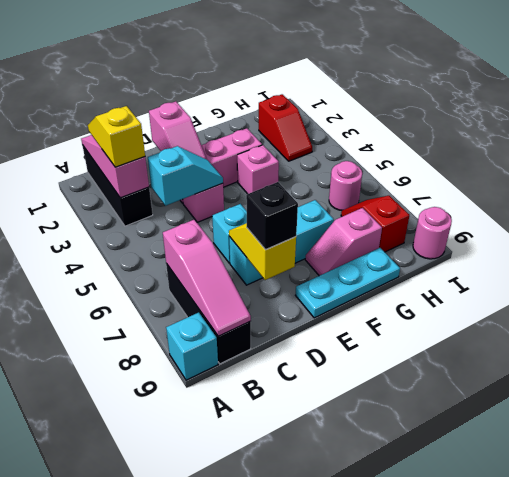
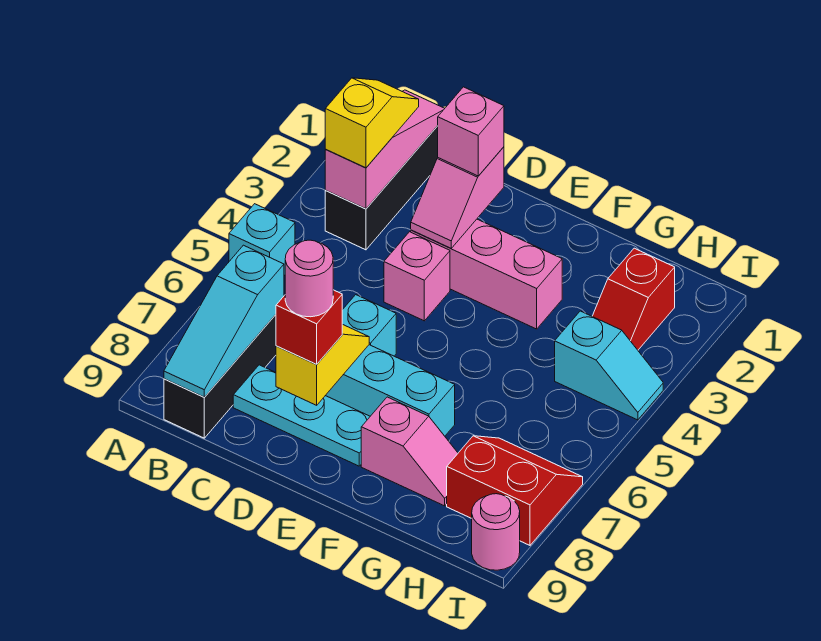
cyan brick A9 level 1 -> cyan brick A5 level 1
pink slope B7:B9 level 2 top 7 -> cyan slope B7:B9 level 2 top 7
cyan slope C4:D4 level 2 top C -> cyan slope H4:I4 level 1 top H
black brick D8 level 3 -> red brick D8 level 3
cyan plate E9:G9 level 1 -> cyan plate C8:E8 level 1
pink brick F4 level 1 -> pink brick D2 level 3
pink slope F8:G8 level 1 top G -> pink slope F8:G8 level 1 top F
pink round brick H6 level 1 -> pink round brick D8 level 4
red slope H7:H8 level 1 top 8 -> red slope H7:I8 level 1 top 8

